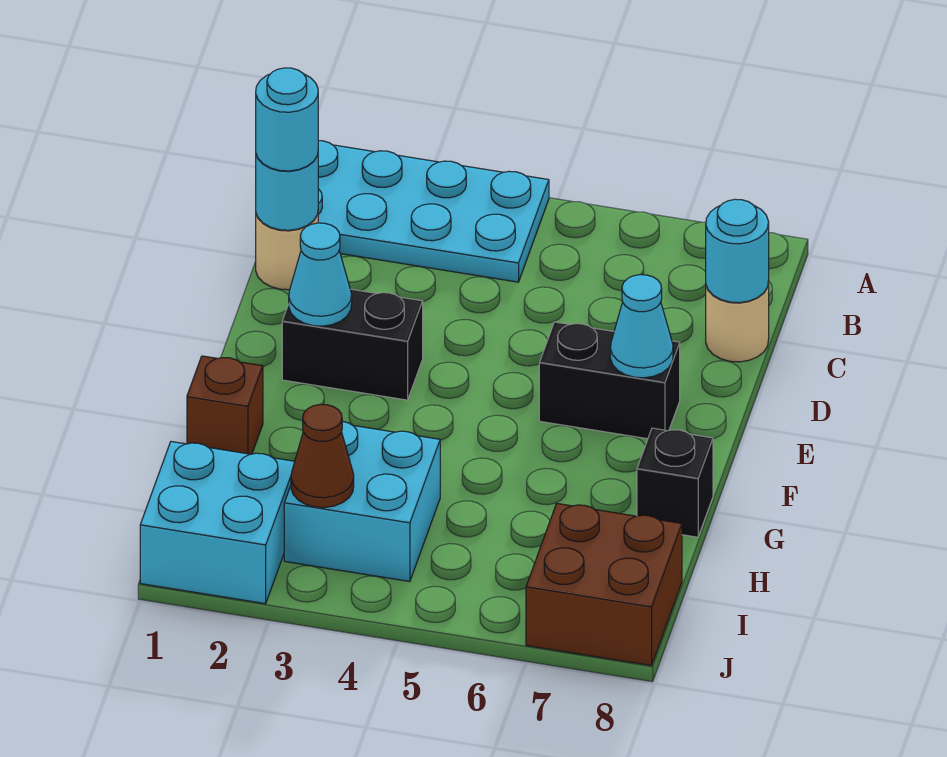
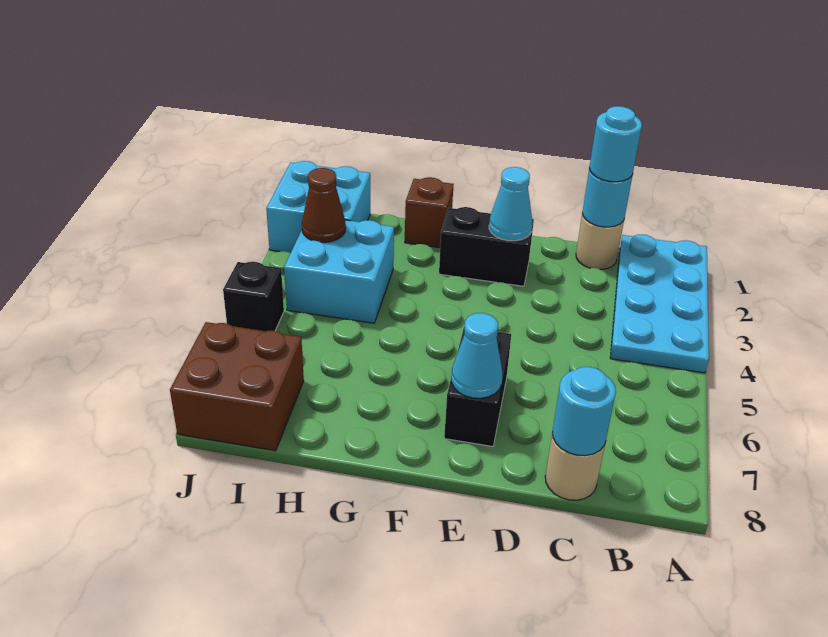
black brick E2:E3 level 1 -> black brick E2:F2 level 1
black brick G8 level 1 -> black brick J5 level 1

